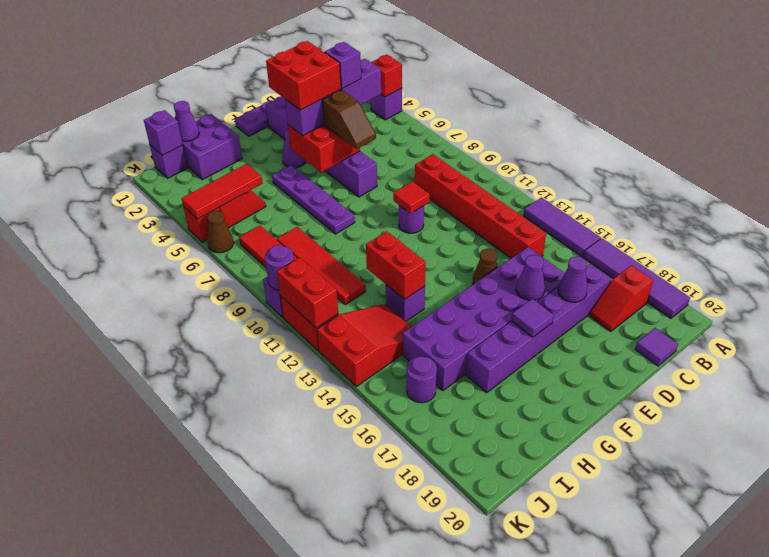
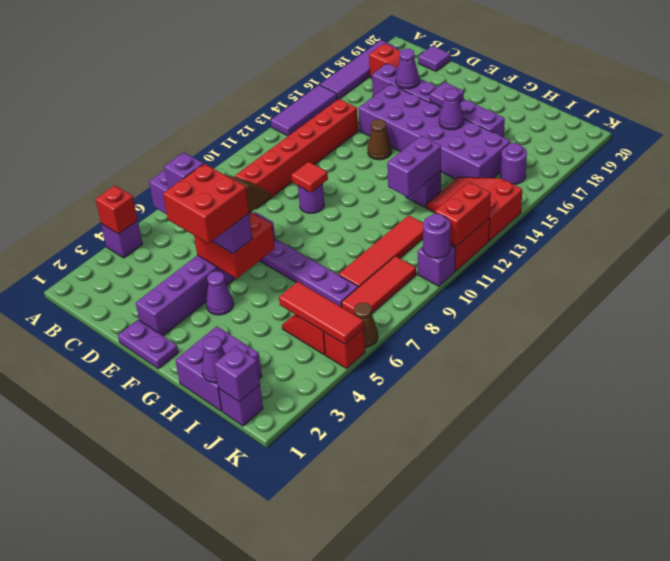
purple cone E16 level 2 -> purple cone G16 level 2
purple plate G5:G8 level 1 -> purple plate F7:I7 level 1
red brick H12:H13 level 2 -> purple brick H12:H13 level 2

